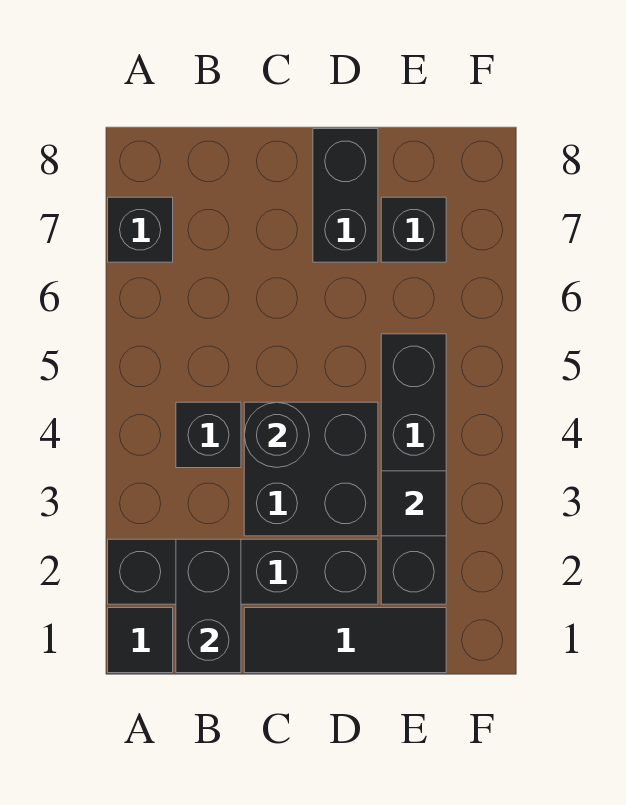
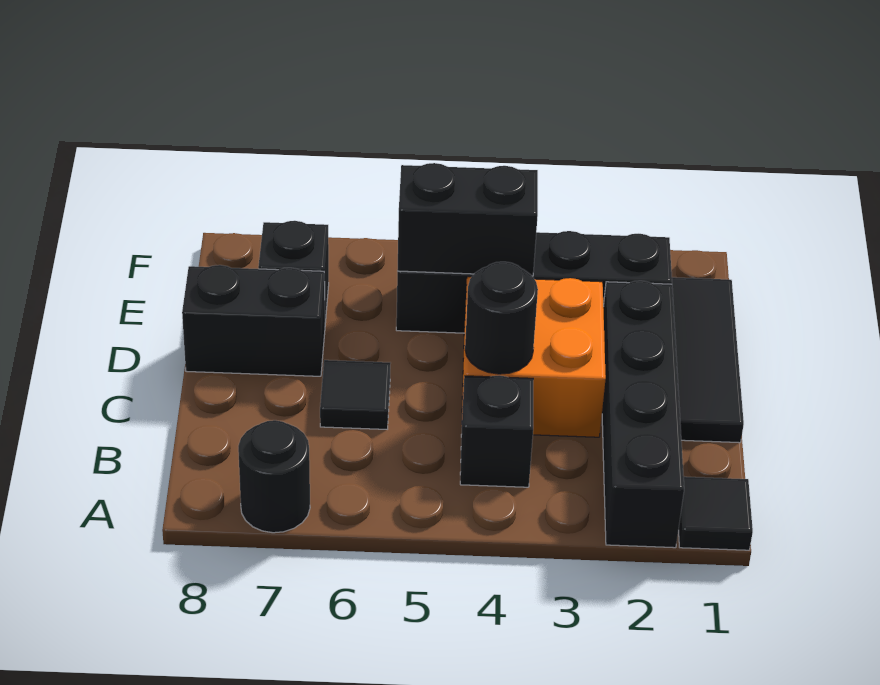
black brick A7 level 1 -> black round brick A7 level 1
black brick B1:B2 level 2 -> black brick E4:E5 level 2
black brick C3:D4 level 1 -> orange brick C3:D4 level 1
black tile E3 level 2 -> black tile C6 level 1

